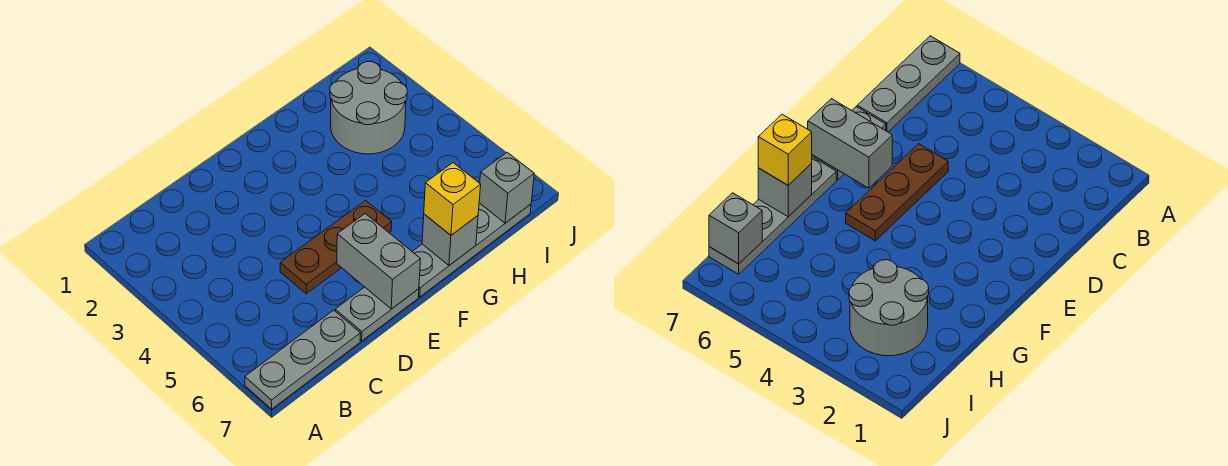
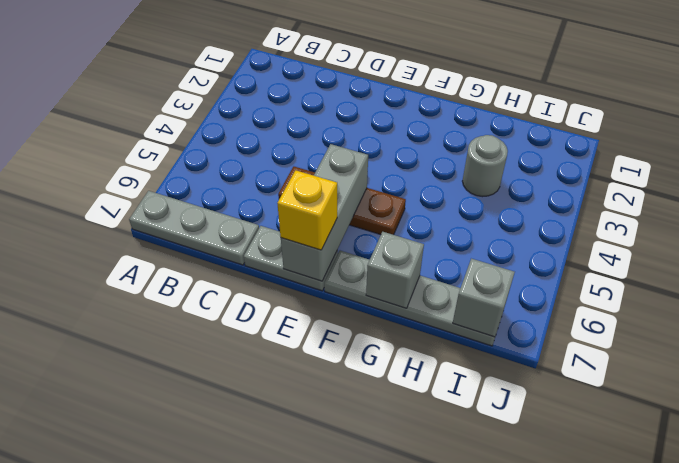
grey brick E6:E7 level 2 -> grey brick E5:E7 level 2
yellow brick G7 level 3 -> yellow brick E7 level 3
grey round brick H2:I3 level 1 -> grey round brick H3 level 1

